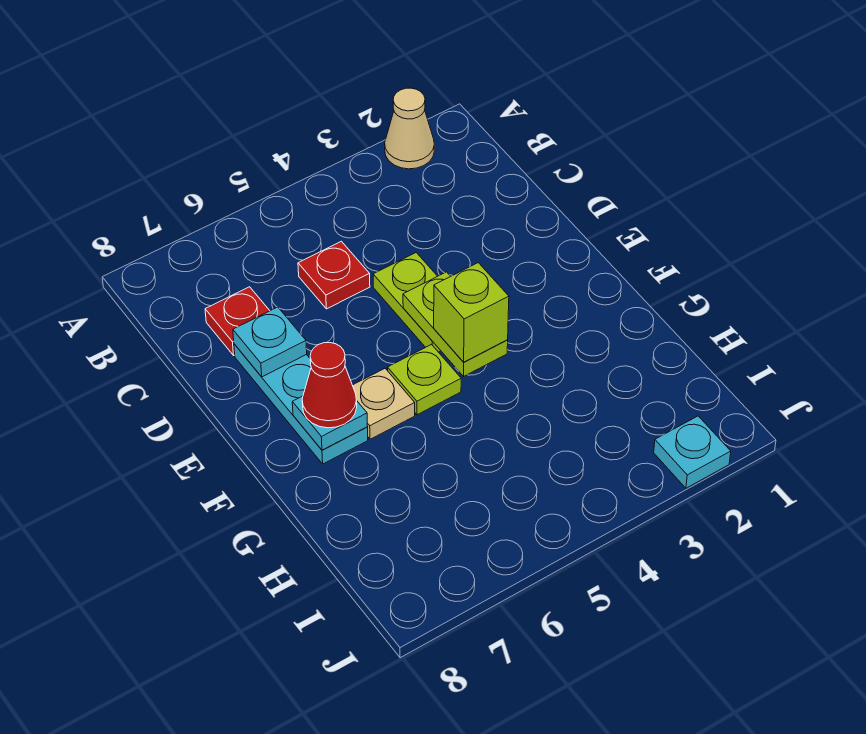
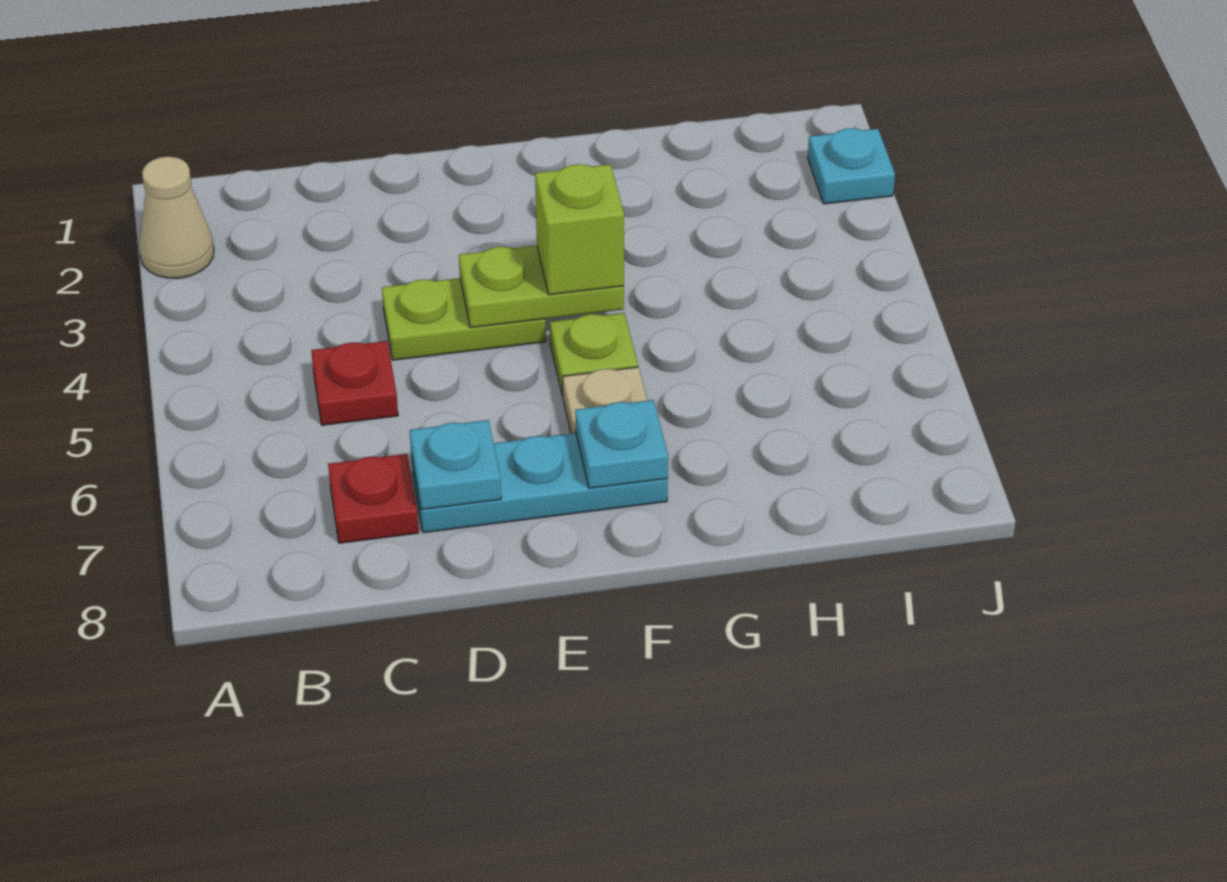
red cone F7 level 3 -> none

